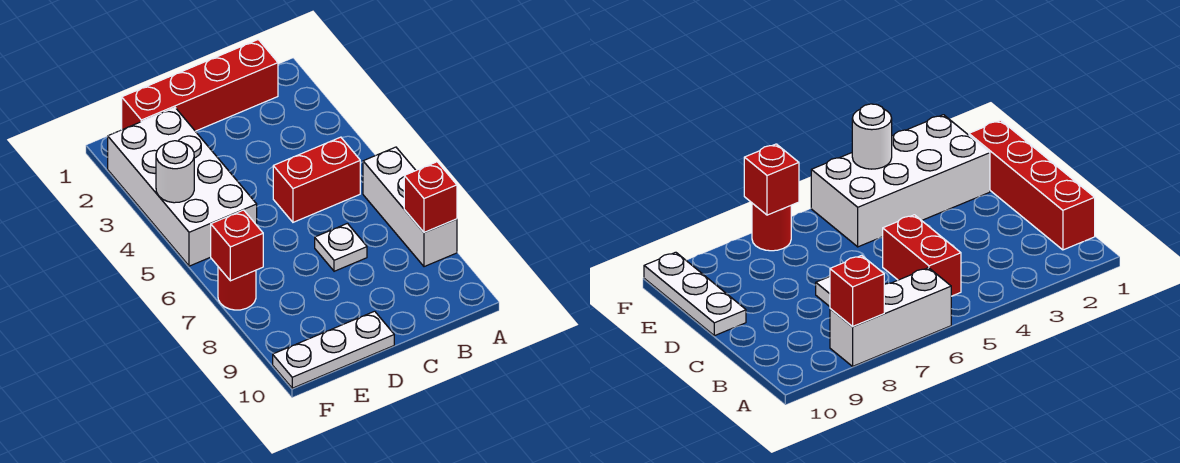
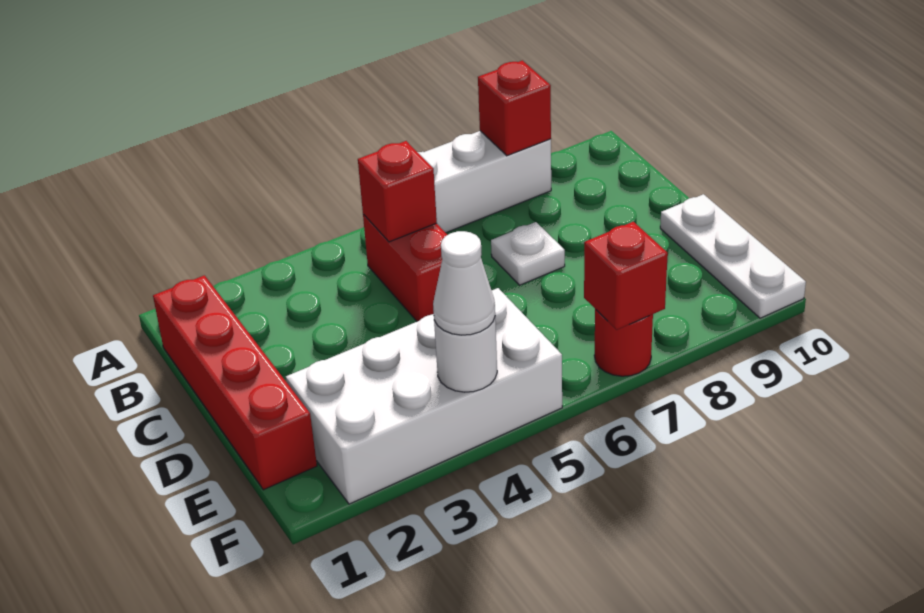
none -> red brick B5 level 2
none -> white cone F4 level 3

